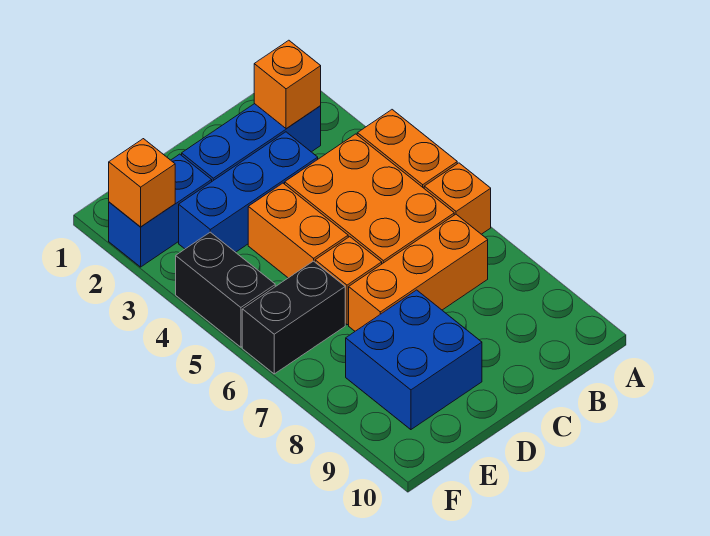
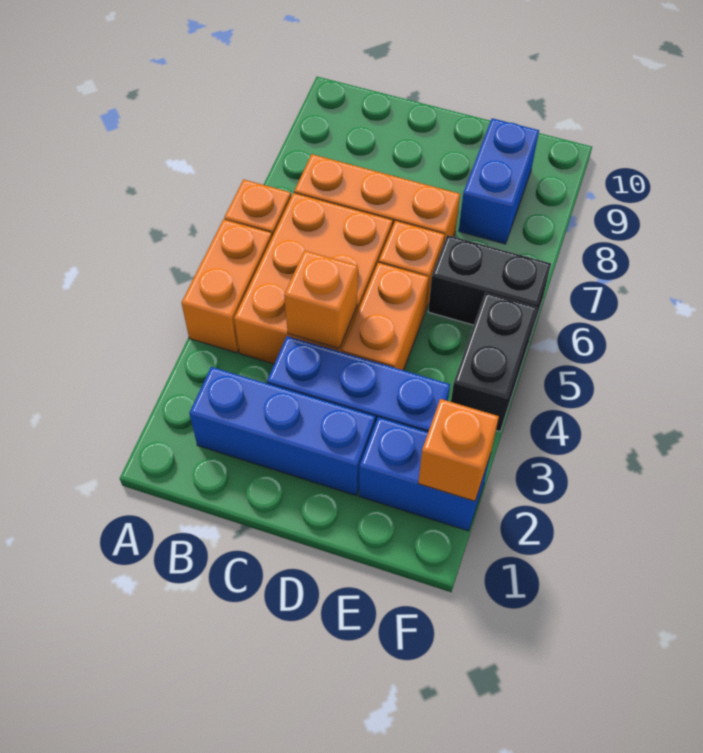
orange brick B2 level 2 -> orange brick C4 level 2
blue brick D8:E9 level 1 -> blue brick E8:E9 level 1

